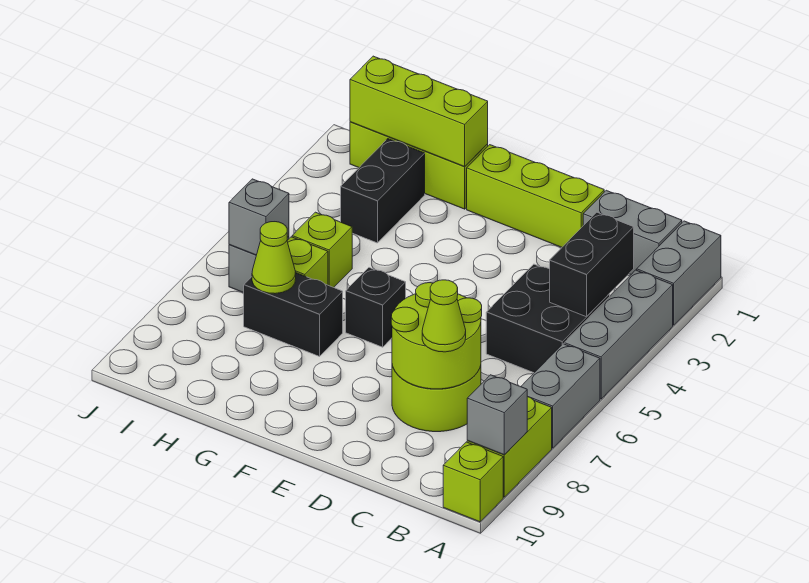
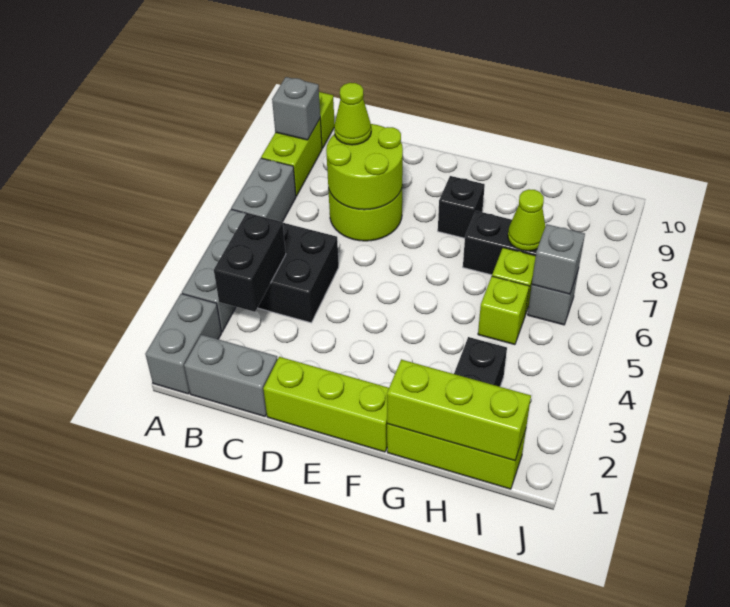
black brick F6 level 1 -> black brick F8 level 1

